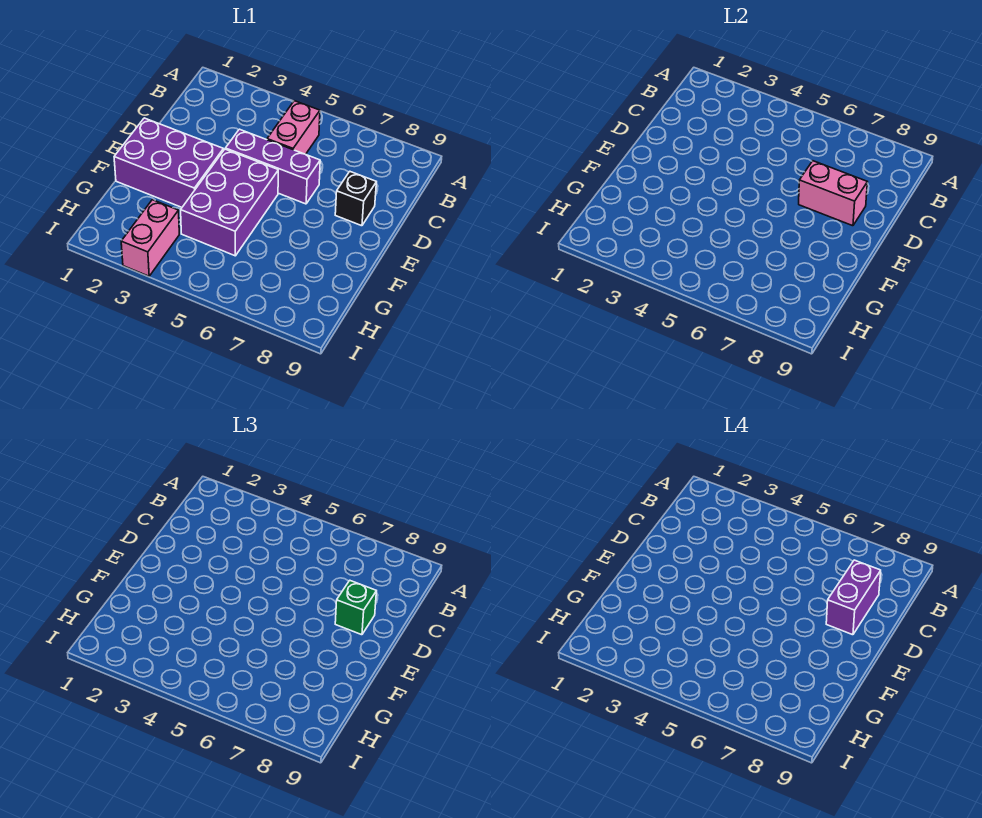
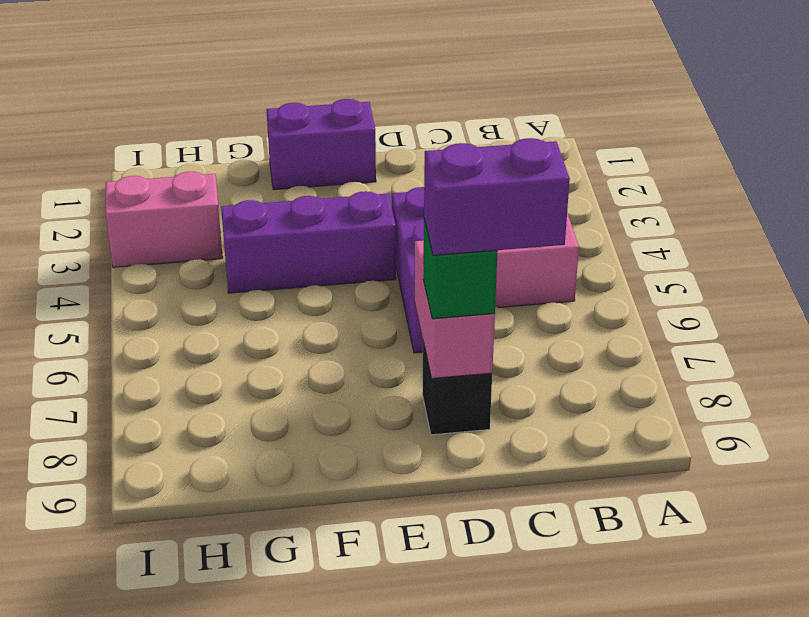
purple brick E1:F3 level 1 -> purple brick E1:F1 level 1
purple brick E4:G5 level 1 -> purple brick E4:G4 level 1

